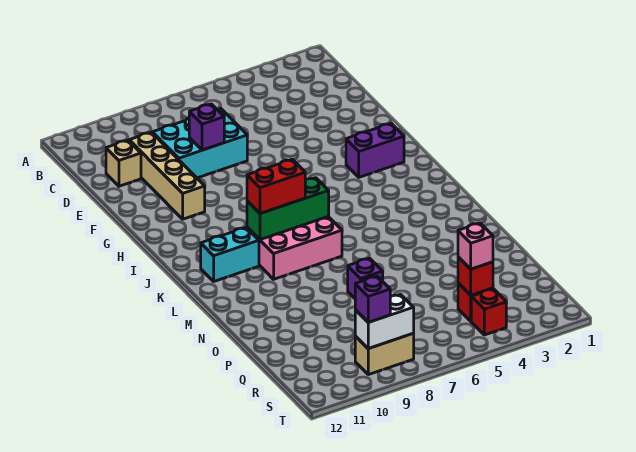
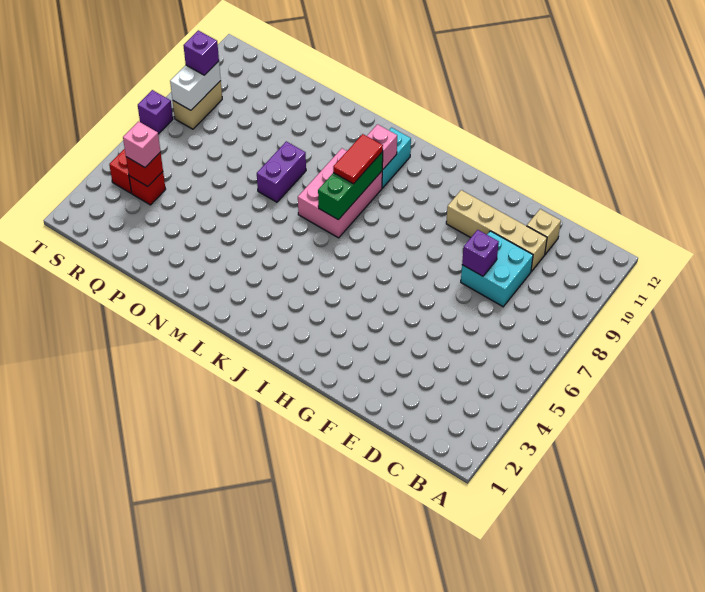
cyan brick D7:E9 level 1 -> cyan brick D8:E9 level 1
purple brick H2:H3 level 1 -> purple brick N7:N8 level 1
red brick K8:K9 level 3 -> red tile K8:K9 level 3
none -> pink brick K10 level 2
purple brick O7 level 1 -> purple brick T7 level 1

